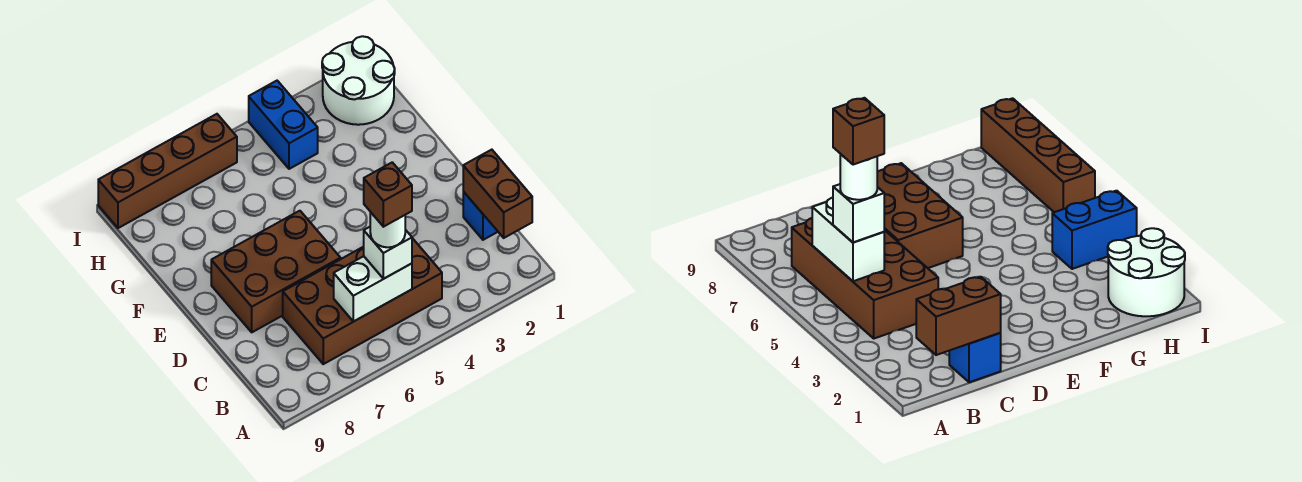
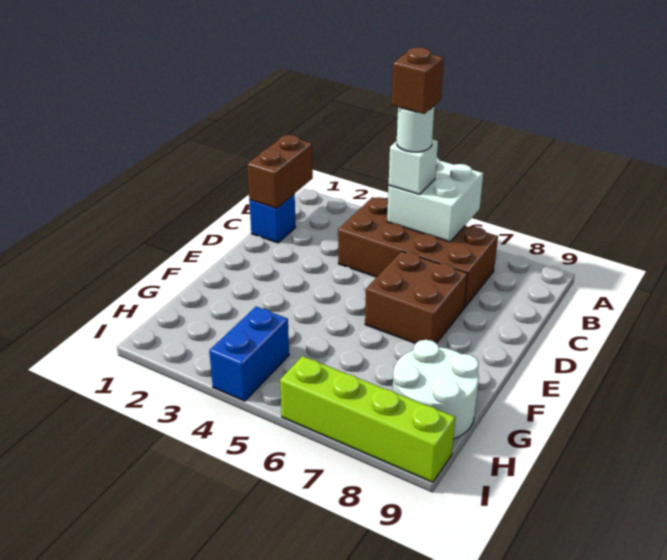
white brick B5:B6 level 2 -> white brick A5:B6 level 2
brown brick D6:E8 level 1 -> brown brick D6:E7 level 1
white round brick H1:I2 level 1 -> white round brick G8:H9 level 1
brown brick I6:I9 level 1 -> lime brick I6:I9 level 1

